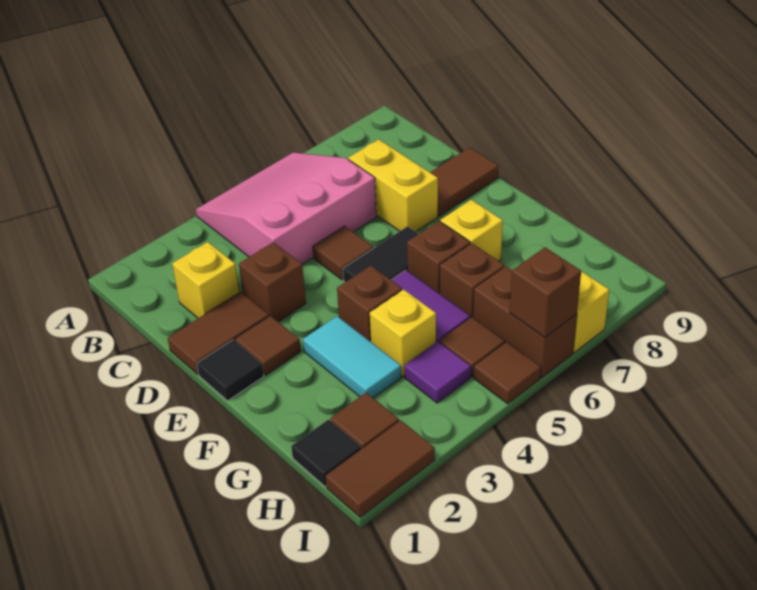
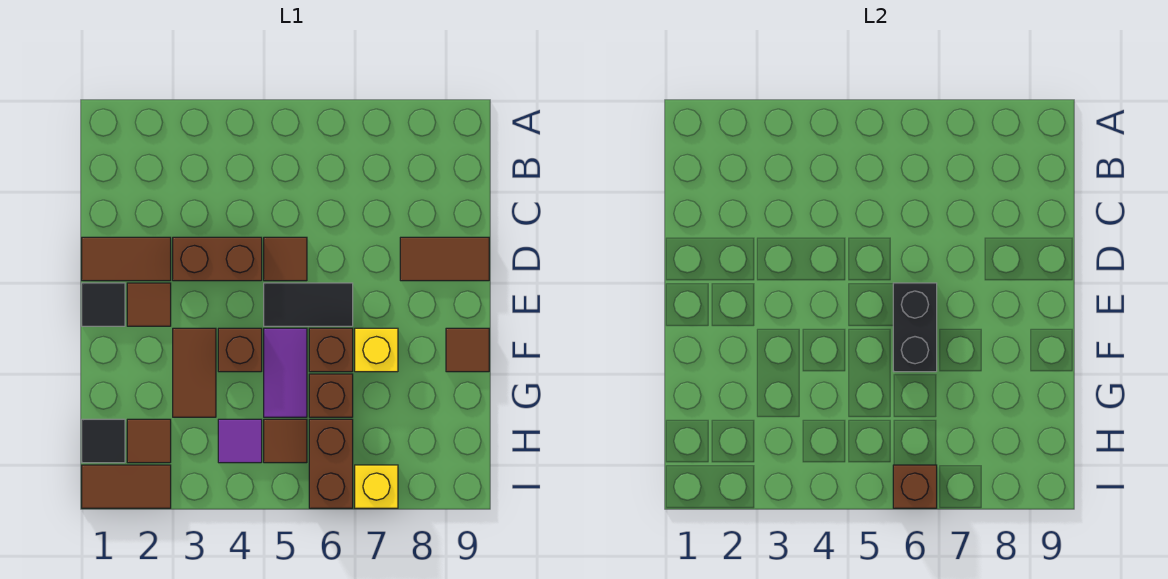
pink slope A4:C6 level 1 top C -> none
yellow brick C2 level 1 -> none
yellow brick C7:D7 level 1 -> none
brown brick D3 level 1 -> brown brick D3:D4 level 1
none -> black brick E6:F6 level 2
cyan tile F3:G3 level 1 -> brown tile F3:G3 level 1
yellow brick G4 level 1 -> none
brown tile I5 level 1 -> brown tile F9 level 1

